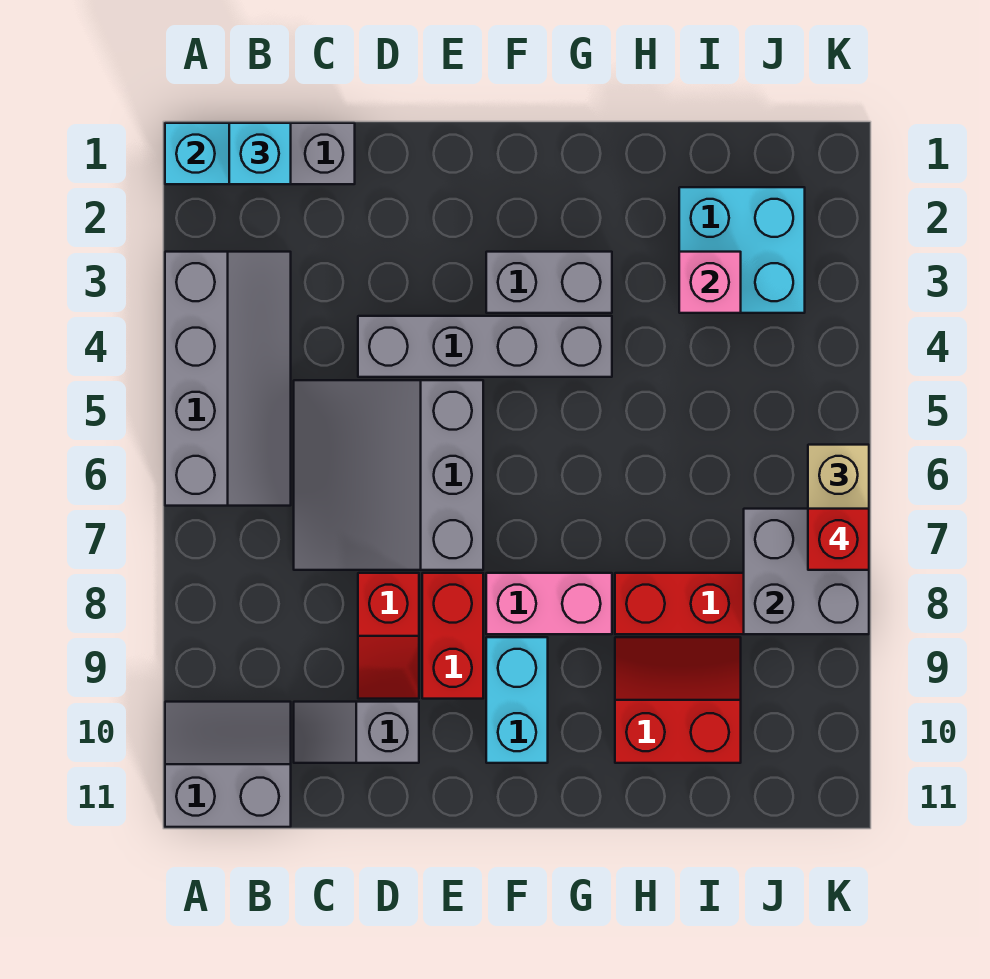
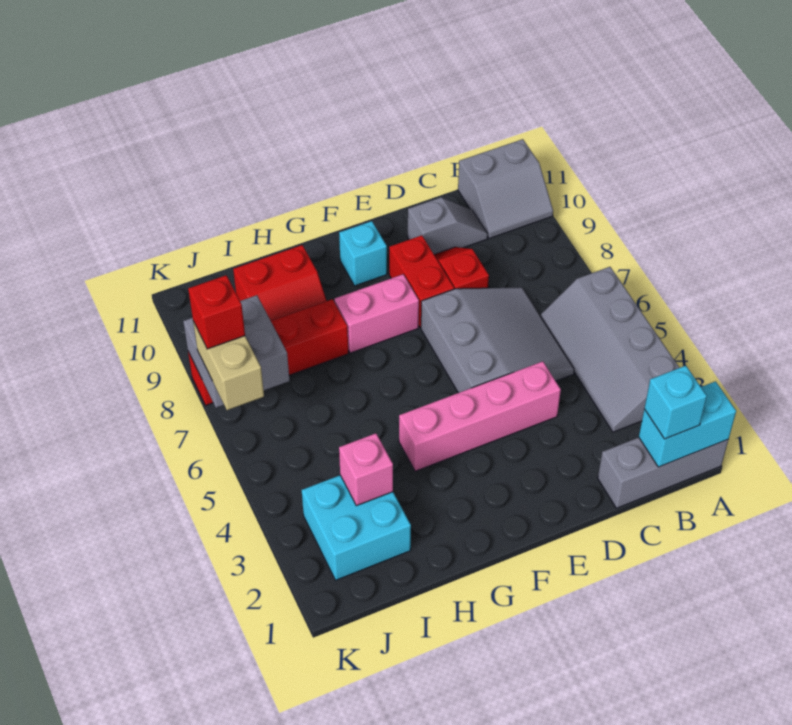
grey brick D4:G4 level 1 -> pink brick D4:G4 level 1
grey brick F3:G3 level 1 -> none
cyan brick F9:F10 level 1 -> cyan brick F10 level 1

